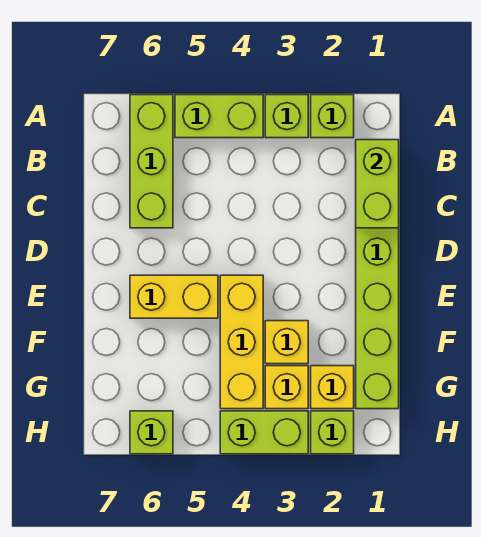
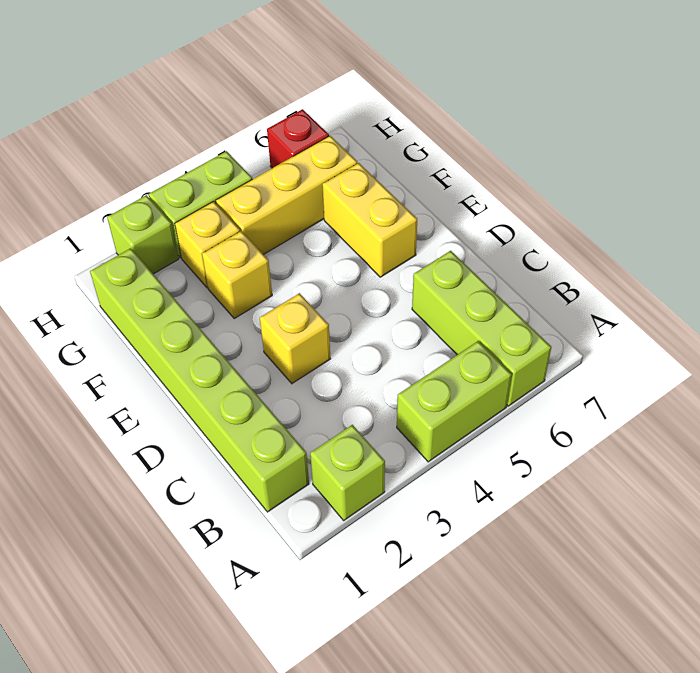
lime brick A3 level 1 -> none
lime brick B1:C1 level 2 -> none
yellow brick E4:G4 level 1 -> yellow brick G4:G6 level 1
yellow brick E5:E6 level 1 -> yellow brick E6:F6 level 1
yellow brick G2 level 1 -> yellow brick D3 level 1
lime brick H6 level 1 -> red brick H6 level 1

